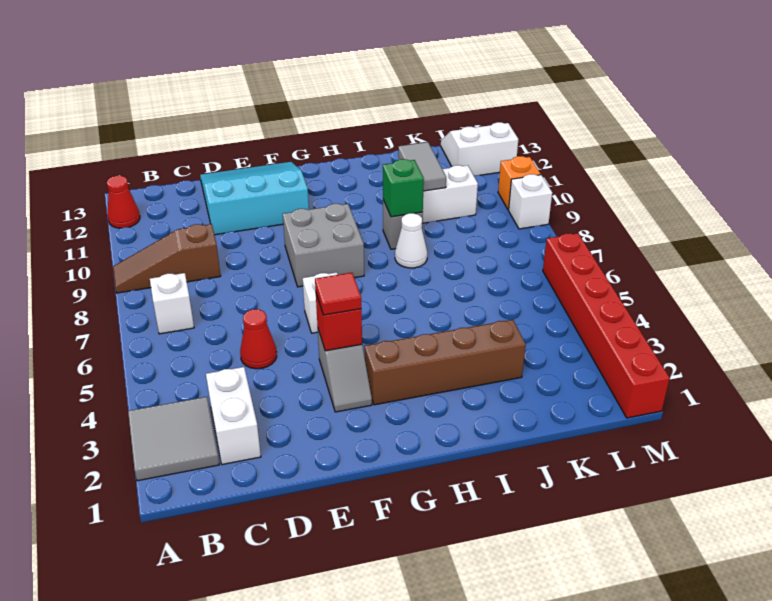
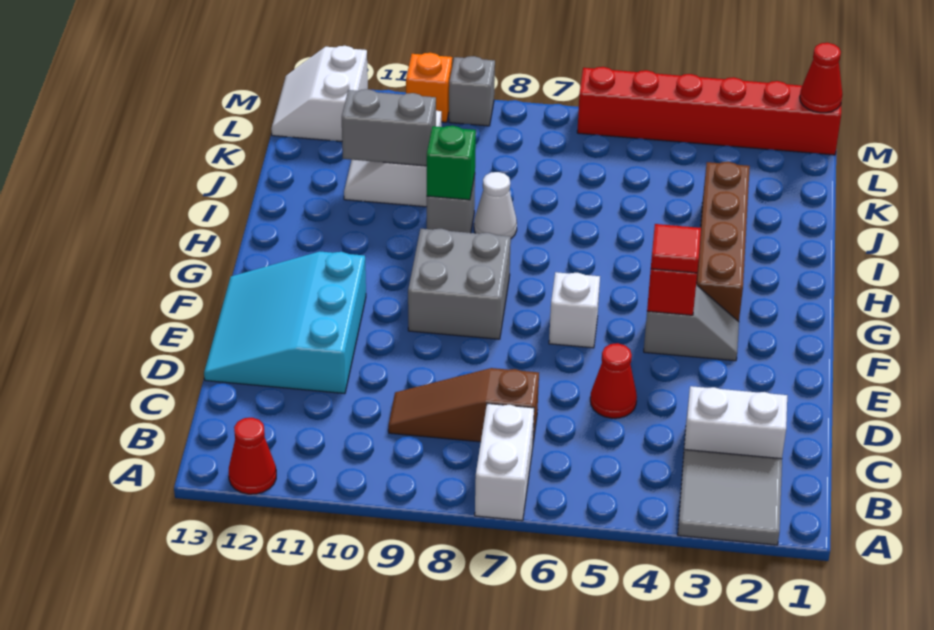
brown slope A9:C9 level 1 top C -> brown slope C7:C9 level 1 top 7
white brick B7 level 1 -> white brick A7:B7 level 1
grey tile J10:J11 level 2 -> grey brick J10:J11 level 2
none -> red cone M1 level 2
white brick M9 level 1 -> grey brick M9 level 1

